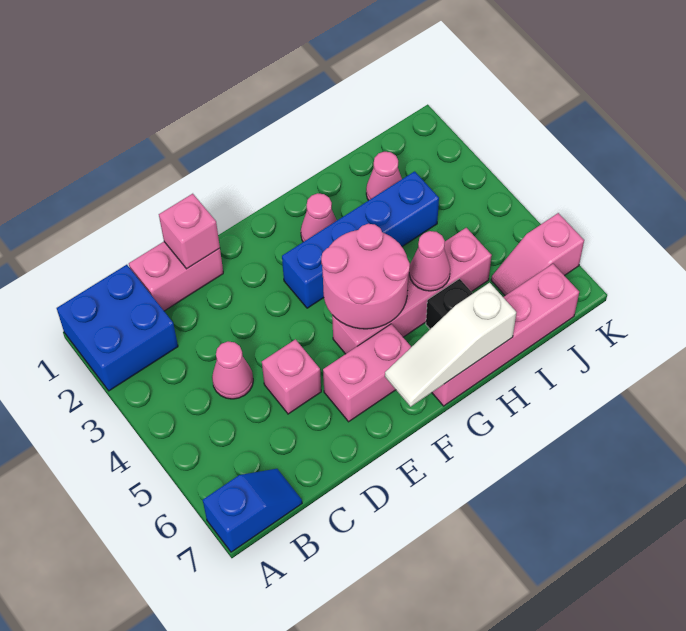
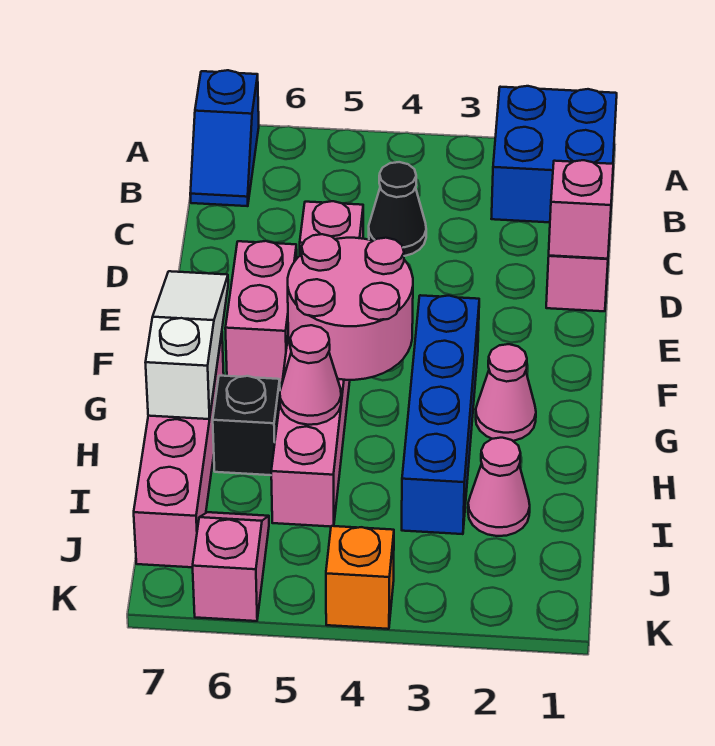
pink cone C4 level 1 -> black cone C4 level 1
none -> orange brick K4 level 1

